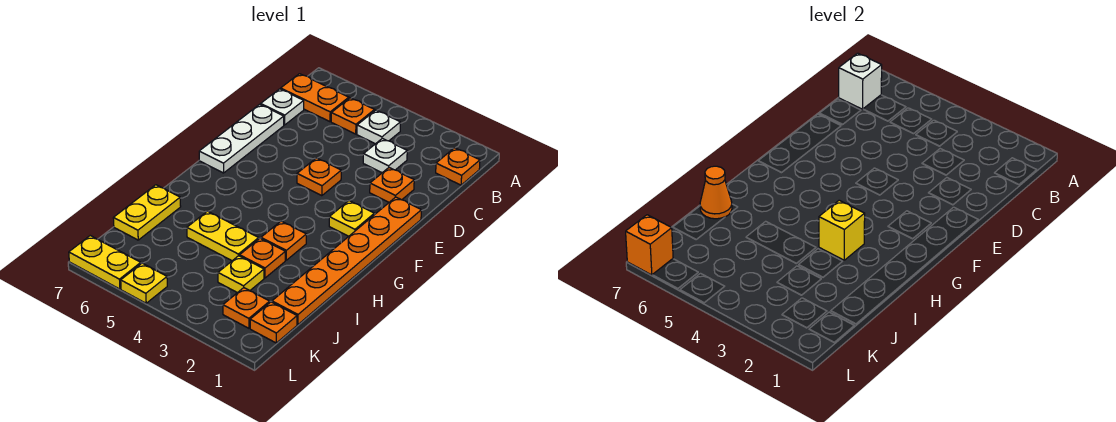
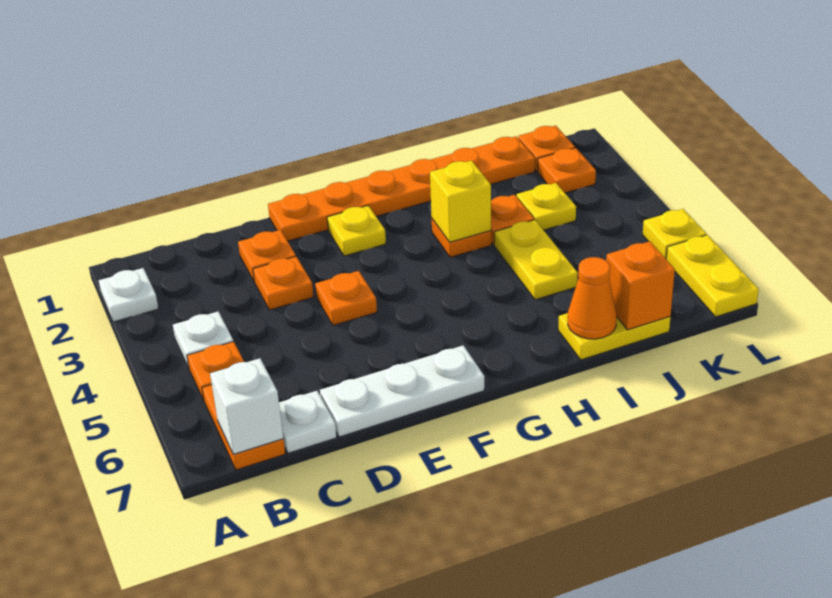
orange plate B1 level 1 -> orange plate D3 level 1
white plate C3 level 1 -> white plate A2 level 1
orange brick L7 level 2 -> orange brick J7 level 2

